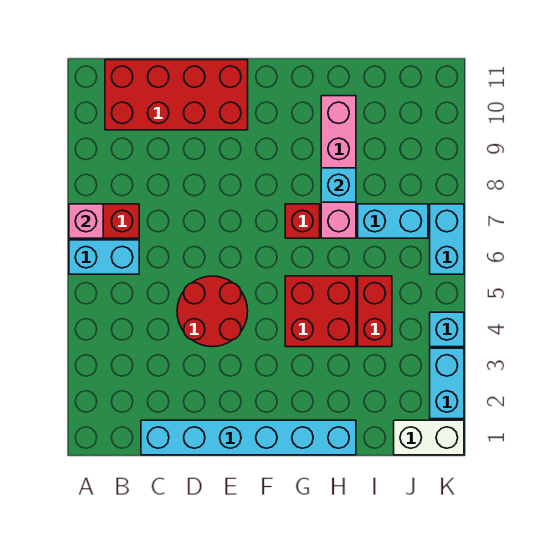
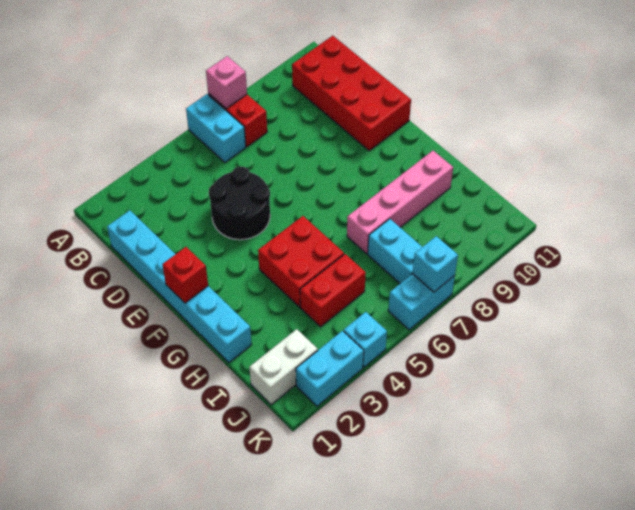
red round brick D4:E5 level 1 -> black round brick D4:E5 level 1
red brick G7 level 1 -> red brick F1 level 2
cyan brick H8 level 2 -> cyan brick K7 level 2
white brick J1:K1 level 1 -> white brick J1:J2 level 1

